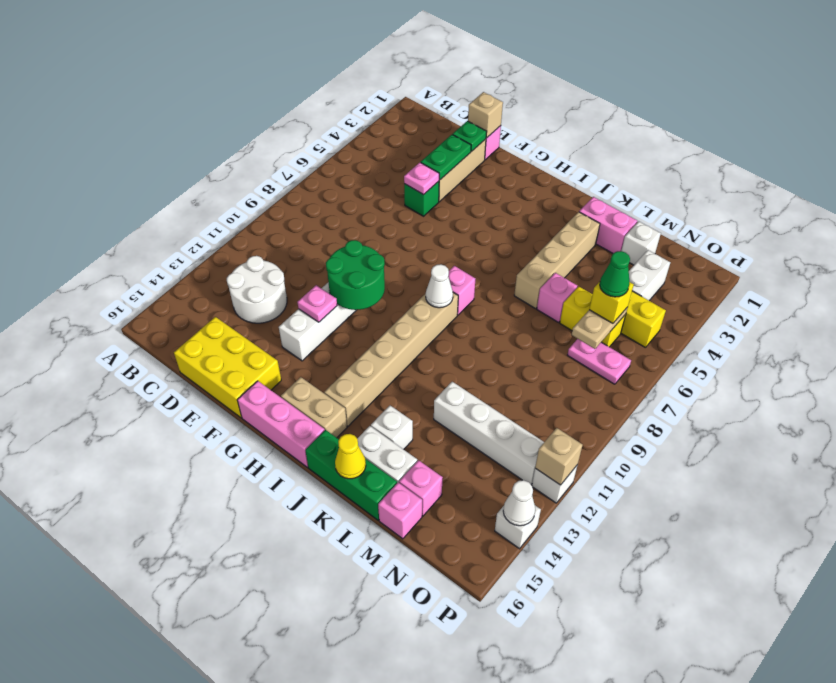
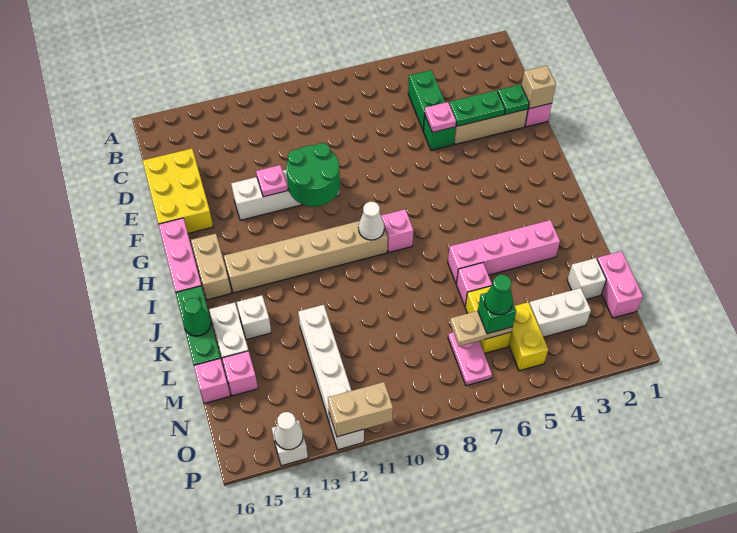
none -> green brick C5:D5 level 1
white round brick C12:D13 level 1 -> none
pink brick K2:L2 level 1 -> pink brick M1:N1 level 1
tan brick K3:K6 level 1 -> pink brick K3:K6 level 1
yellow cone K16 level 2 -> green cone K16 level 2
yellow brick N6 level 3 -> green brick N6 level 3
tan brick P12 level 2 -> tan brick P11:P12 level 2

